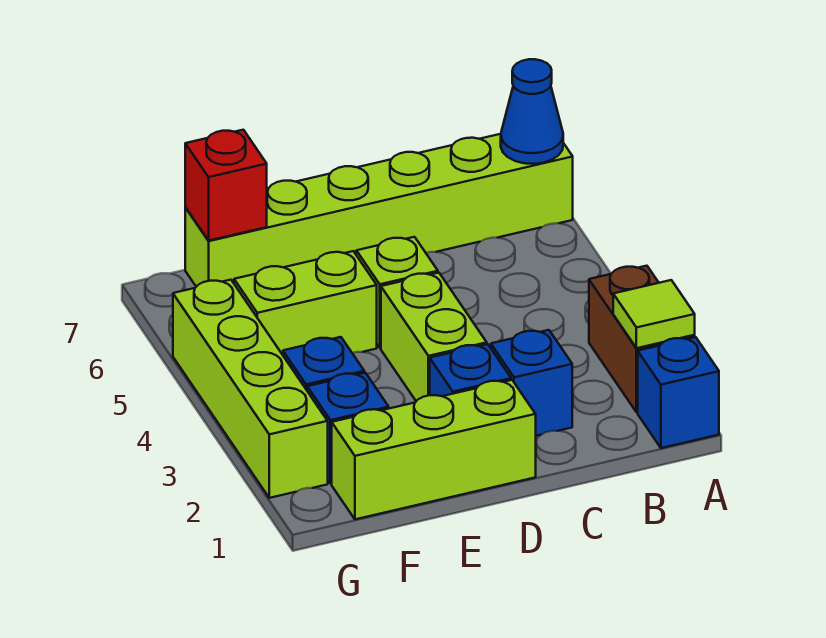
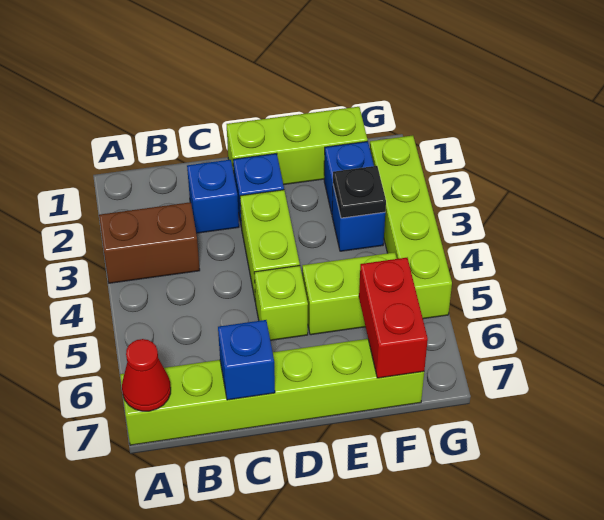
blue brick A1 level 1 -> blue brick C7 level 2
brown brick A2:A3 level 1 -> brown brick A3:B3 level 1
lime tile A2 level 2 -> none
blue cone A7 level 2 -> red cone A7 level 2
none -> black plate F3 level 2
red brick F7 level 2 -> red brick F6:F7 level 2

